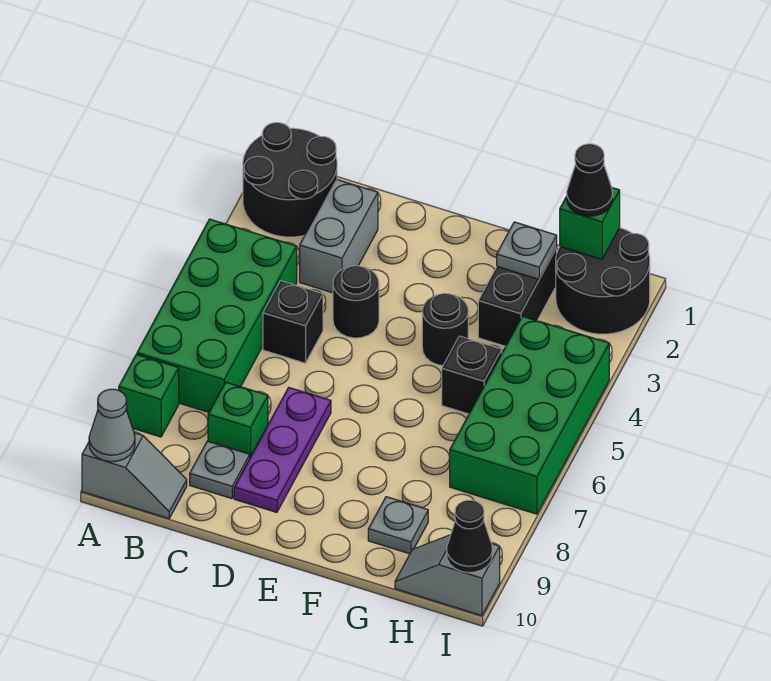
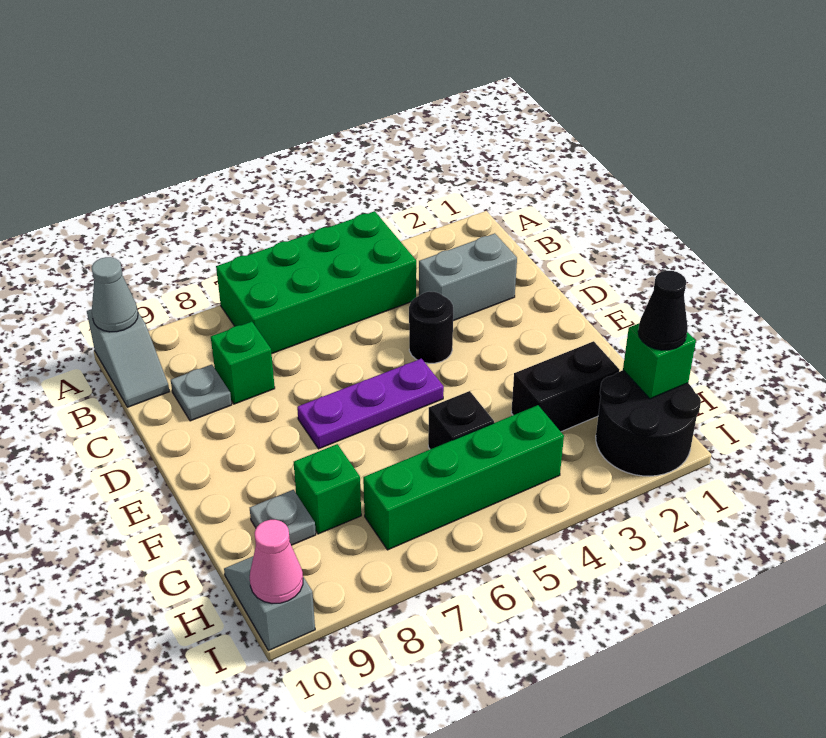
black round brick A1:B2 level 1 -> none
green brick A8 level 1 -> green brick G8 level 1
black brick C5 level 1 -> none
purple plate D7:D9 level 1 -> purple plate E5:E7 level 1
black round brick F4 level 1 -> none
grey plate G2 level 2 -> none
green brick H4:I7 level 1 -> green brick H4:H7 level 1
black cone I10 level 2 -> pink cone I10 level 2

